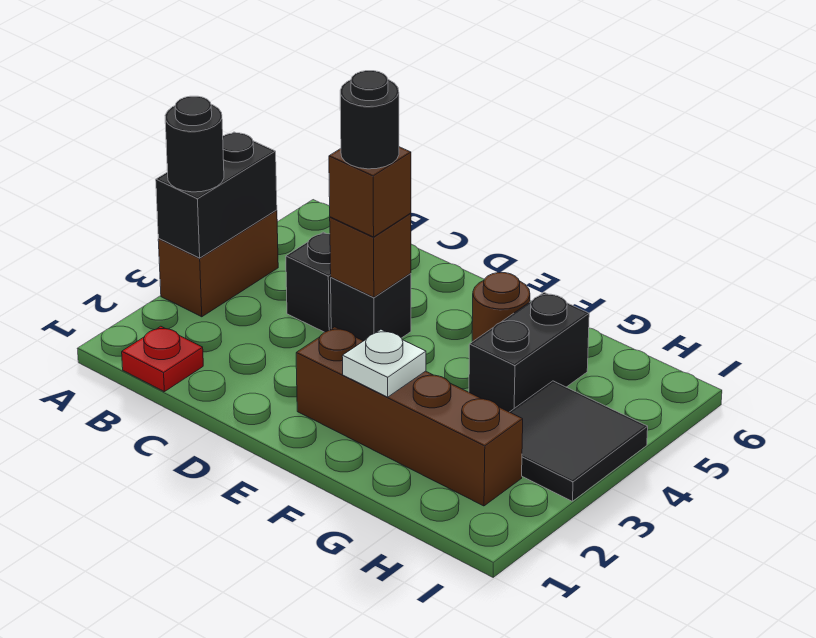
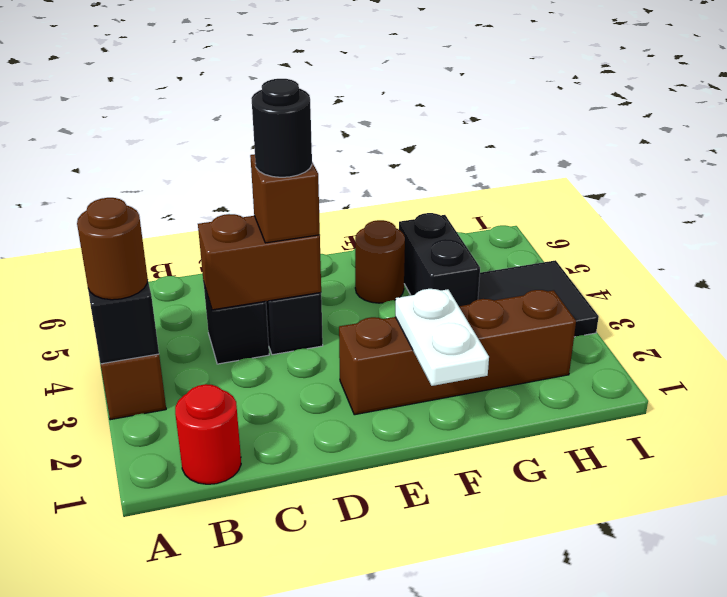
black round brick A3 level 3 -> brown round brick A3 level 3
red plate B1 level 1 -> red round brick B1 level 1
brown brick D4 level 2 -> brown brick C4:D4 level 2
white plate F2 level 2 -> white plate F1:F2 level 2

